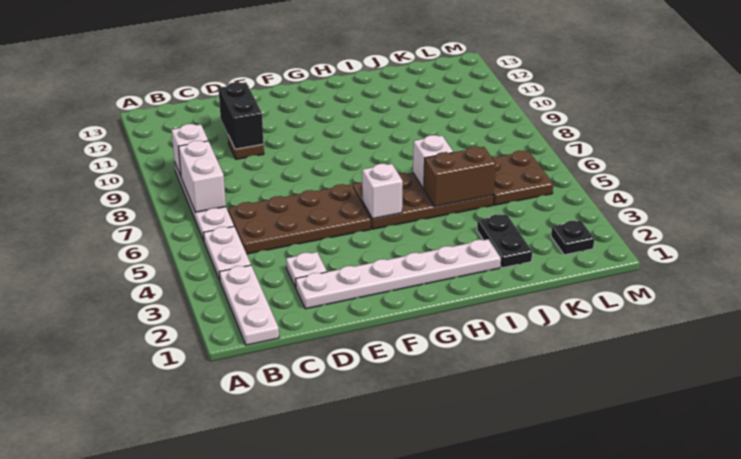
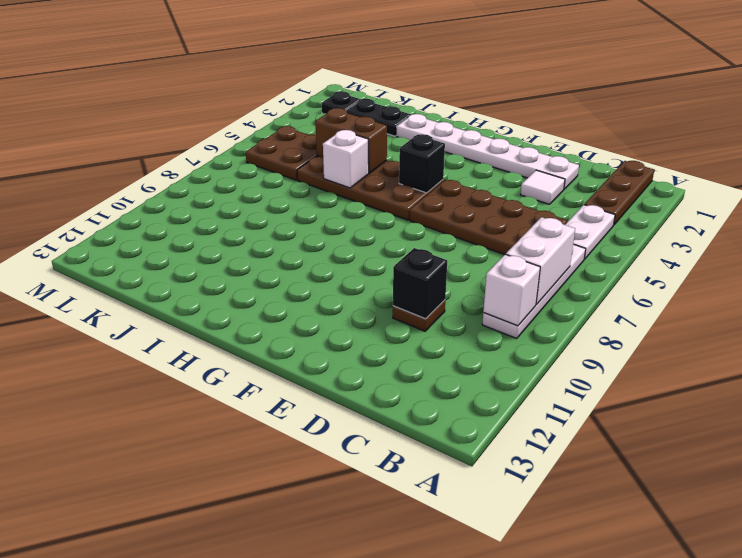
white plate B1:B3 level 1 -> brown plate B1:B3 level 1
white plate D3 level 1 -> white tile D3 level 1
black brick D10:D11 level 2 -> black brick D10 level 2
white brick G5 level 2 -> black brick G5 level 2
black plate J2:J3 level 1 -> black plate J2:K2 level 1

